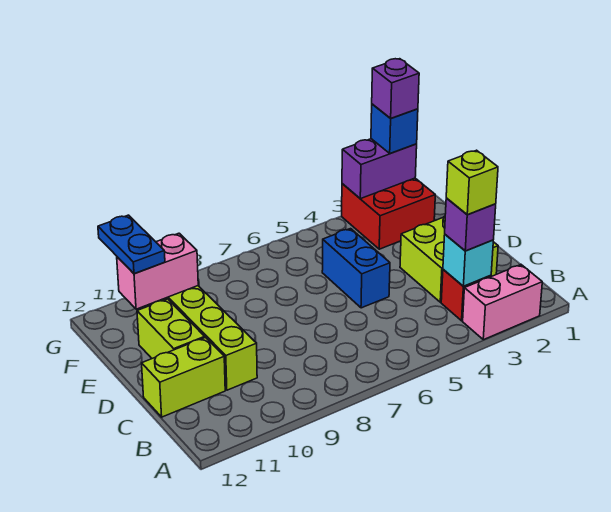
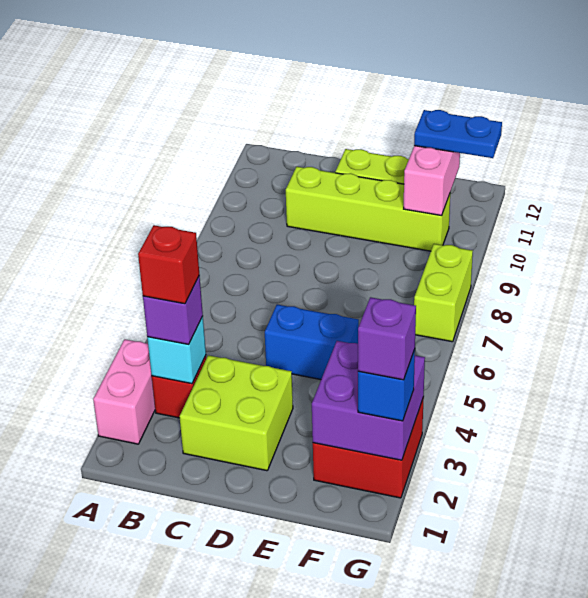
lime brick B3 level 4 -> red brick B3 level 4
lime brick C11:C12 level 1 -> lime brick G7:G8 level 1
purple brick G2:G3 level 2 -> purple brick F2:G3 level 2

